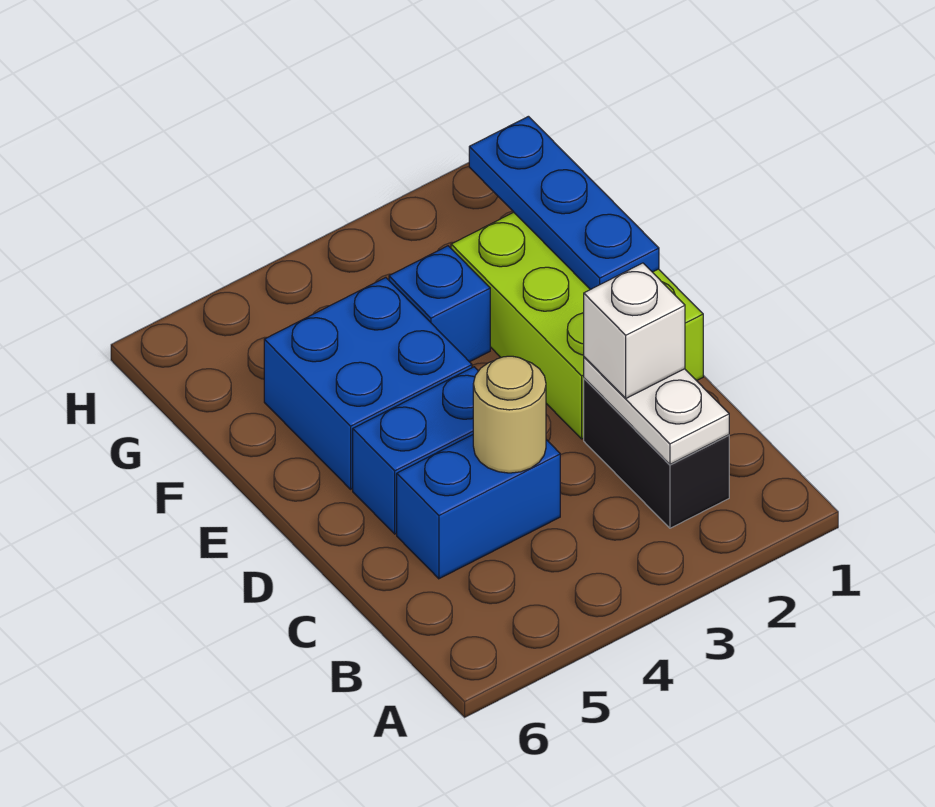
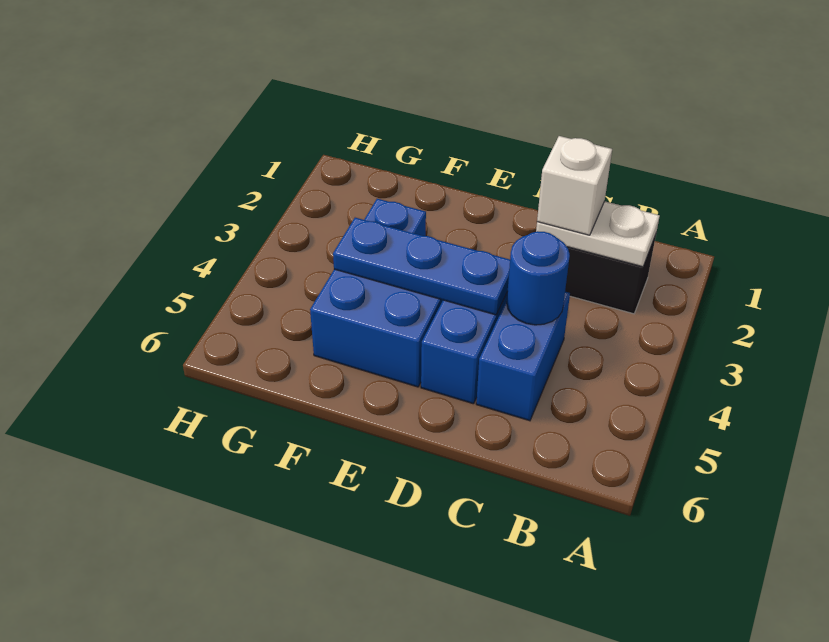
tan round brick C4 level 2 -> blue round brick C4 level 2
lime brick D1:F2 level 1 -> none
blue plate E1:G1 level 2 -> blue plate D4:F4 level 2

